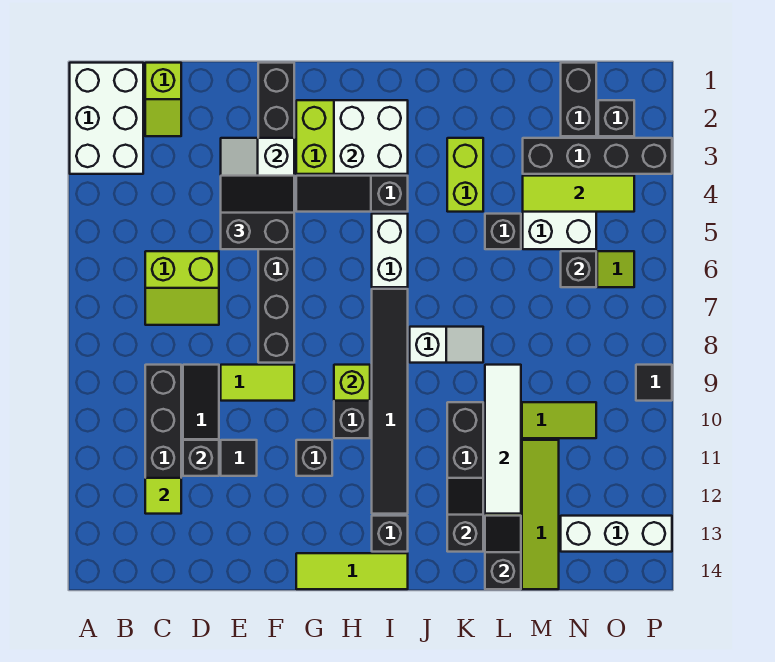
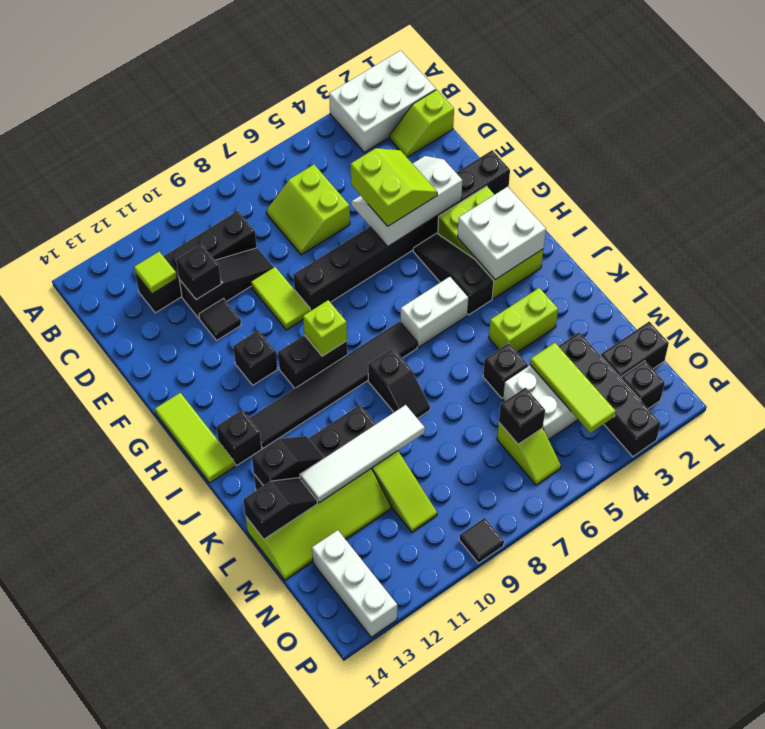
black slope E4:F5 level 3 top 5 -> lime slope E4:F5 level 3 top 5
white slope J8:K8 level 1 top J -> black slope J8:K8 level 1 top J

